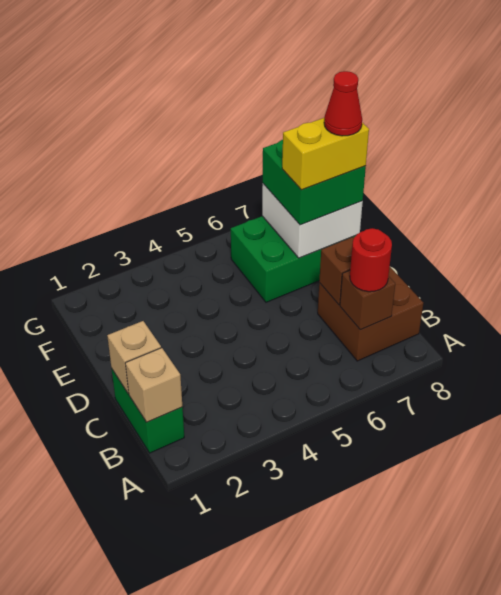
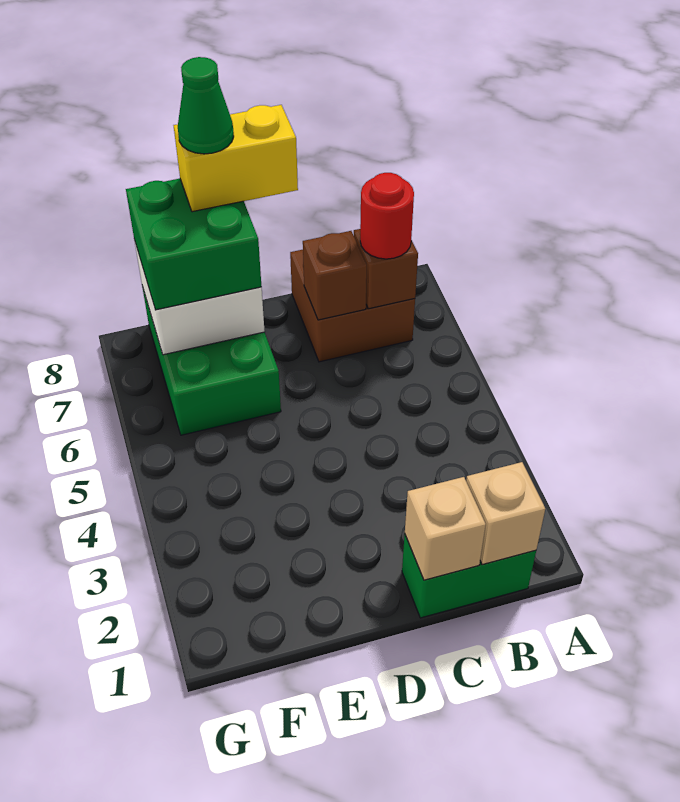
yellow brick E7:E8 level 4 -> yellow brick D8:E8 level 4
red cone E8 level 5 -> green cone E8 level 5

